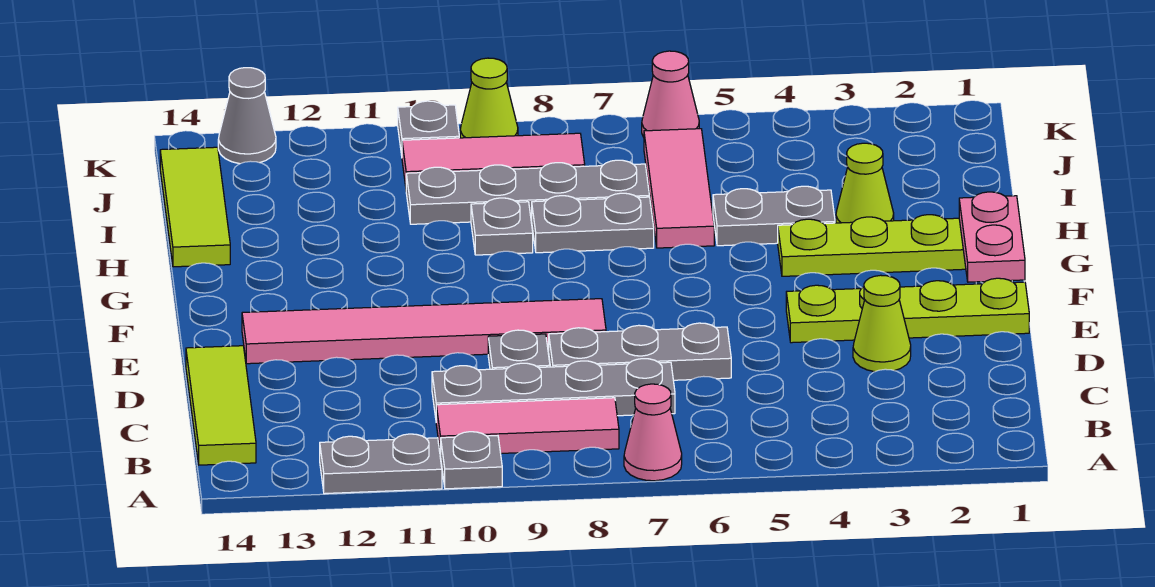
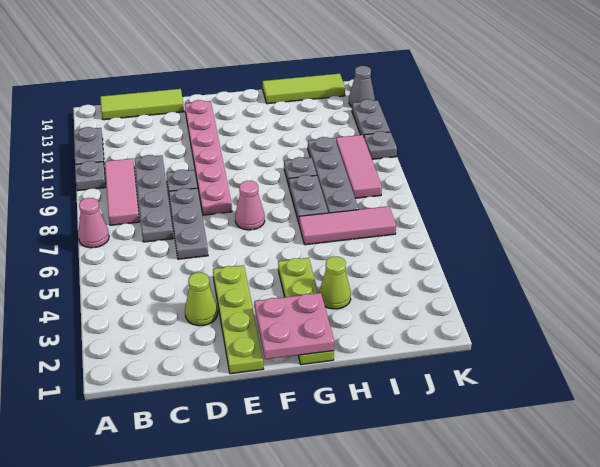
pink tile E8:E13 level 1 -> pink plate E8:E13 level 1
pink plate F1:G1 level 2 -> pink plate F1:G2 level 2
grey plate H4:H5 level 1 -> grey plate K11:K12 level 1
pink cone K6 level 1 -> pink cone F7 level 1
lime cone K9 level 1 -> none

